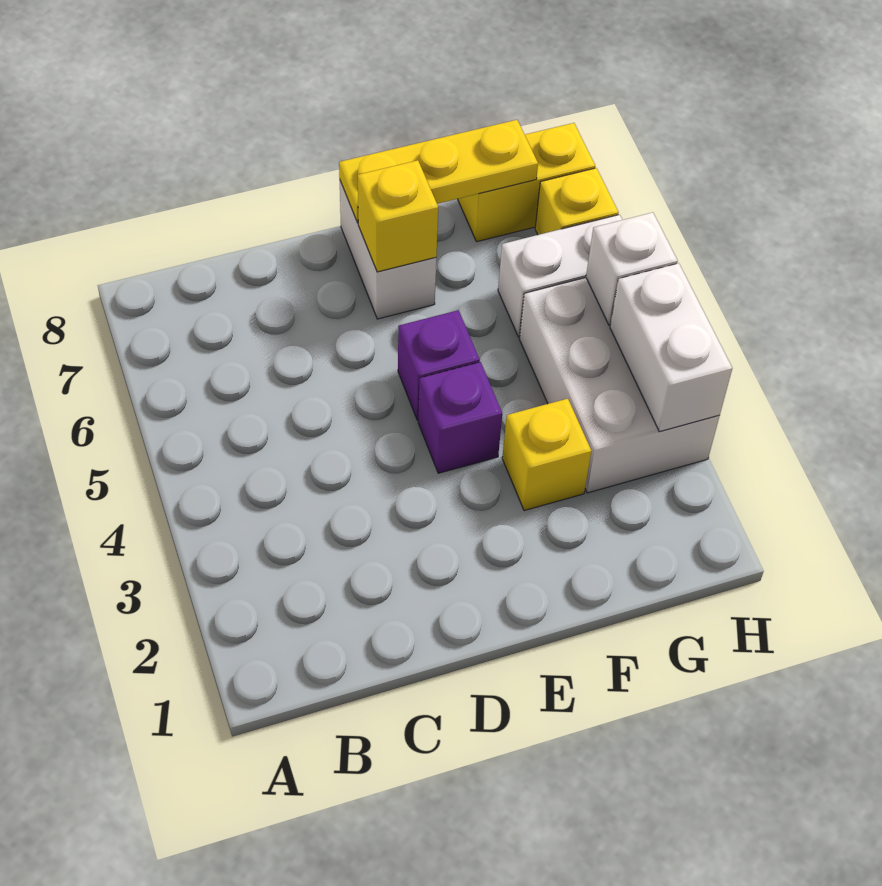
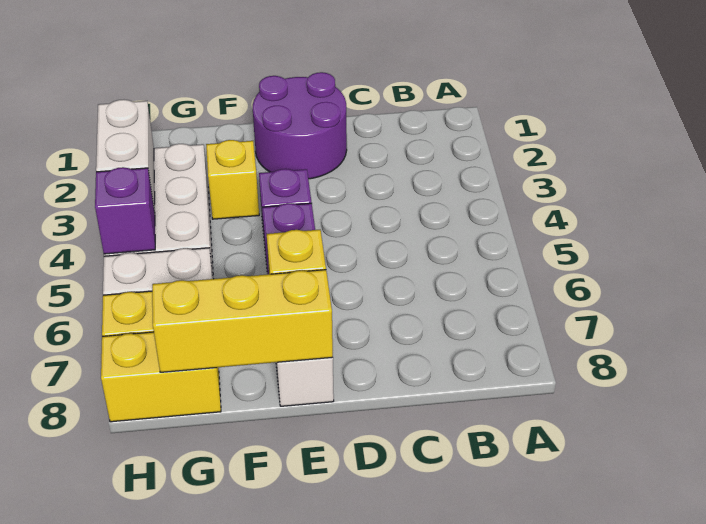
none -> purple round brick D1:E2 level 1
yellow plate E8:G8 level 2 -> yellow brick E8:G8 level 2
white brick H5 level 2 -> purple brick H5 level 2

